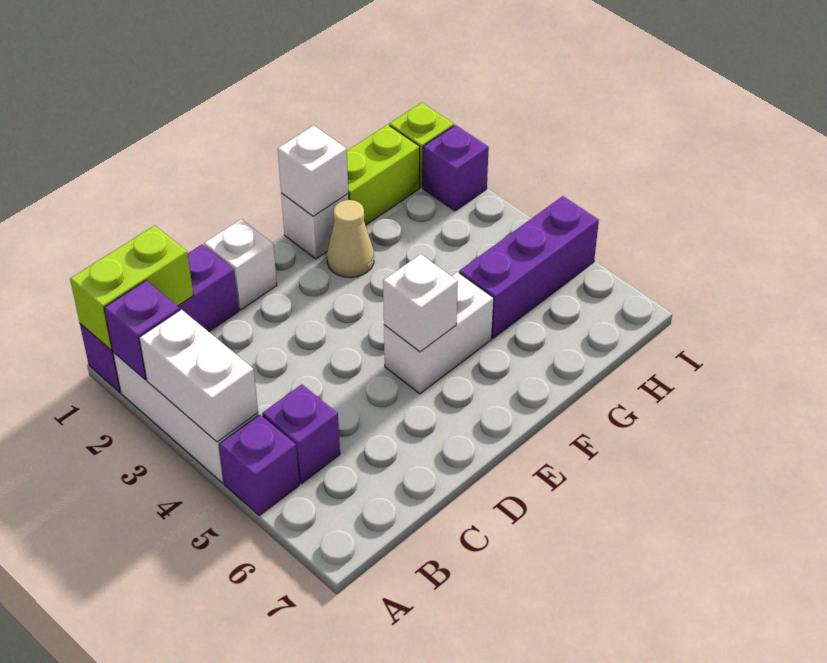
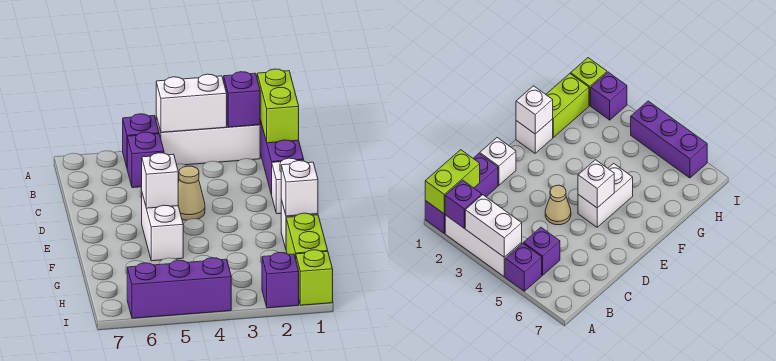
tan cone F2 level 1 -> tan cone D4 level 1
purple brick G5:I5 level 1 -> purple brick I4:I6 level 1

